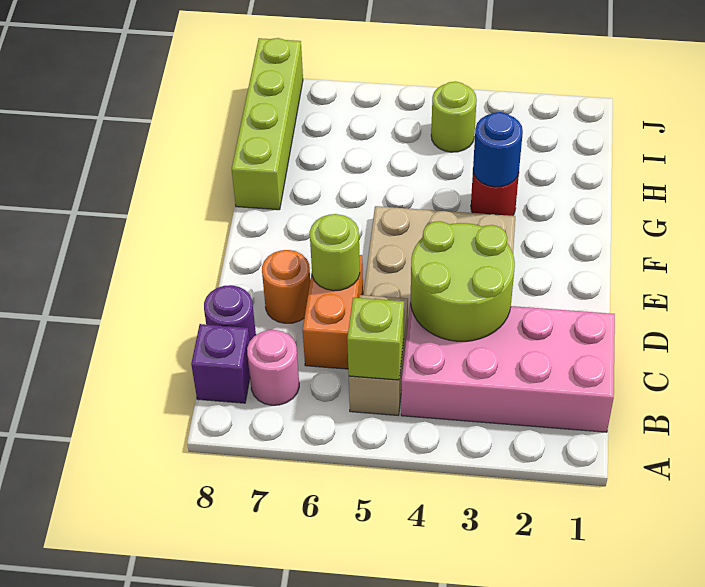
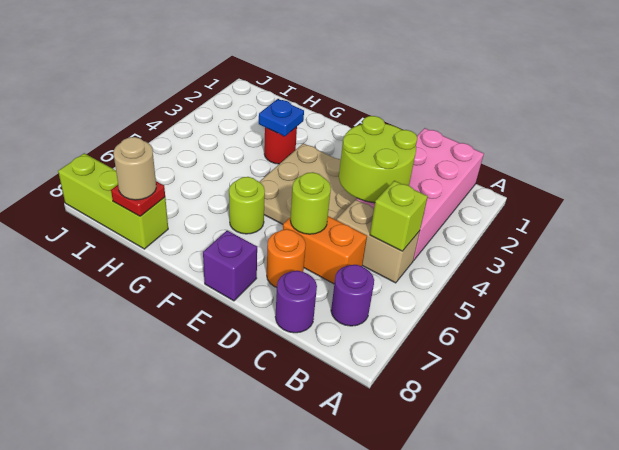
pink round brick B7 level 1 -> purple round brick B7 level 1
purple brick B8 level 1 -> purple brick E8 level 1
blue round brick G3 level 2 -> blue plate G3 level 2
lime brick G8:J8 level 1 -> lime brick H8:J8 level 1
none -> red plate H8 level 2
none -> tan round brick H8 level 3
lime round brick I4 level 1 -> lime round brick F6 level 1

